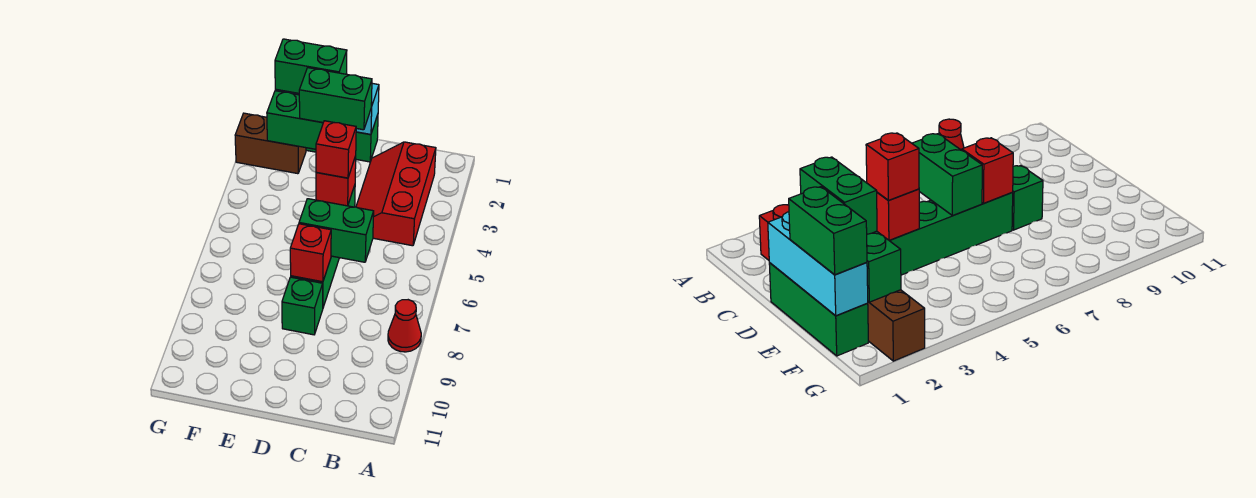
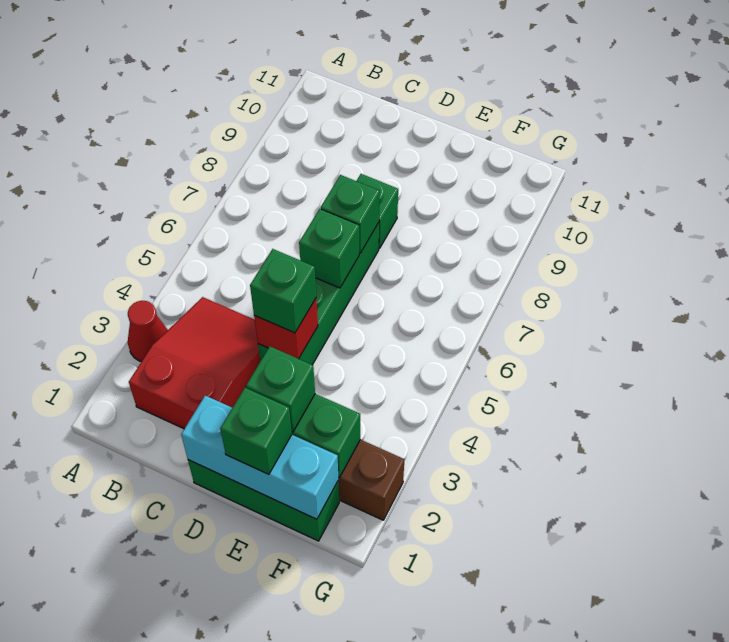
red cone A8 level 1 -> red cone A3 level 1
red slope B2:C4 level 1 top B -> red slope B2:C4 level 1 top 2
green brick C6:D6 level 2 -> green brick D6 level 2
green brick D2:E2 level 3 -> green brick E2 level 3
red brick D4 level 3 -> green brick D4 level 3
red brick D7 level 2 -> green brick D7 level 2
green brick E1:F1 level 3 -> green brick E1 level 3

